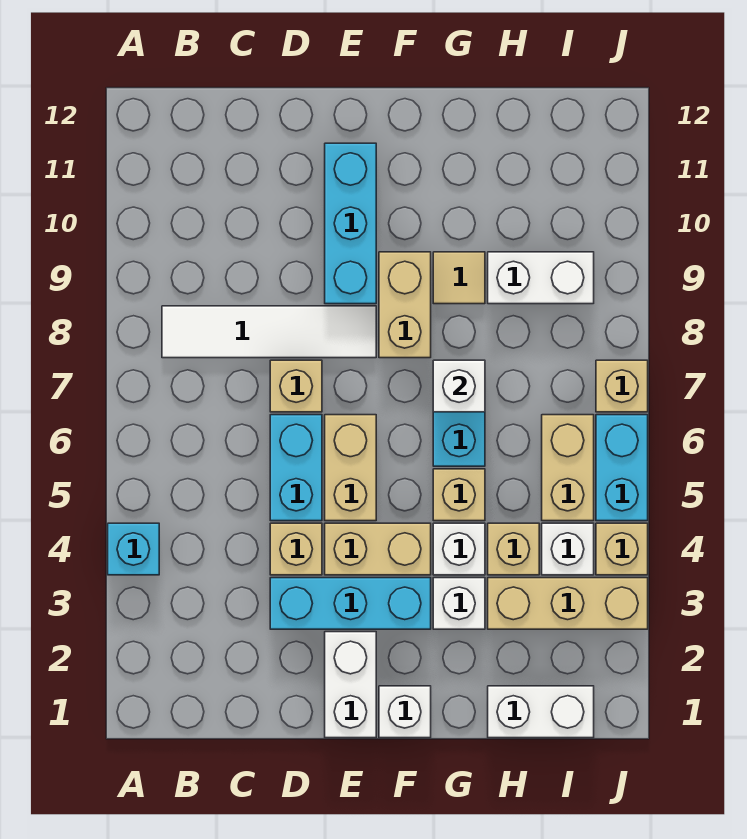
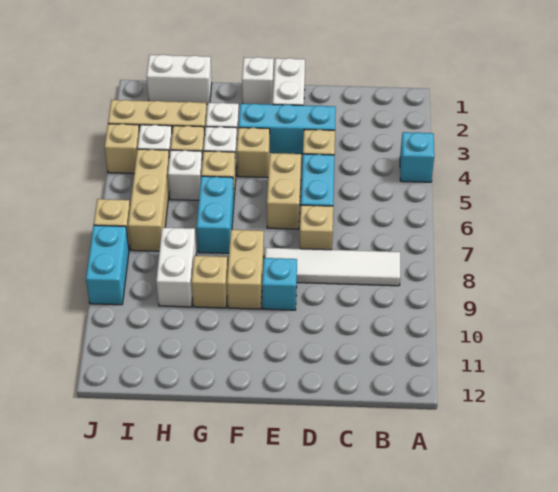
tan brick E4:F4 level 1 -> tan brick F4 level 1
cyan brick E9:E11 level 1 -> cyan brick E9 level 1
white brick G7 level 2 -> white brick H5 level 1
tan tile G9 level 1 -> tan brick G9 level 1
white brick H9:I9 level 1 -> white brick H8:H9 level 1
tan brick I5:I6 level 1 -> tan brick I5:I7 level 1
cyan brick J5:J6 level 1 -> cyan brick J8:J9 level 1

